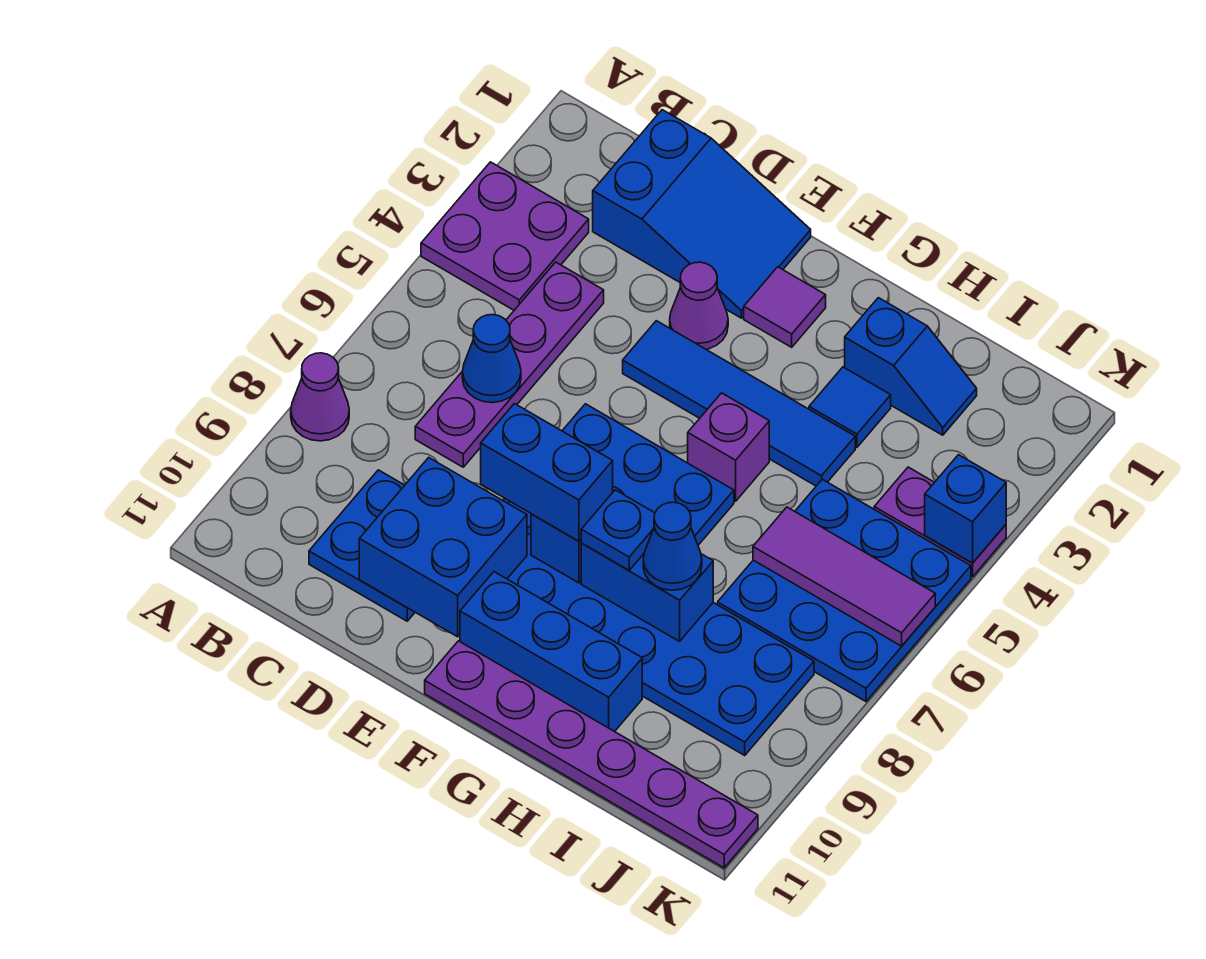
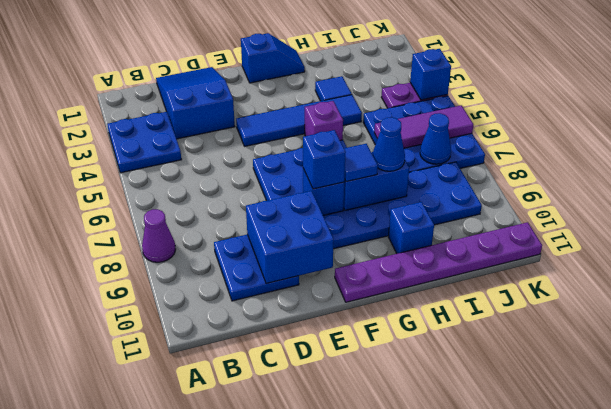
purple plate A3:B4 level 1 -> blue plate A3:B4 level 1
blue slope C1:E2 level 1 top C -> blue slope C1:D3 level 1 top 3
purple plate C4:C7 level 1 -> none
blue cone C6 level 2 -> blue cone J7 level 2
purple cone E3 level 1 -> none
blue brick E8:F8 level 3 -> blue brick F8 level 3
purple tile F2 level 1 -> none
blue brick F10:H10 level 1 -> blue brick H10 level 1
blue plate G8 level 3 -> blue tile G8 level 3
blue slope H2:I2 level 1 top H -> blue slope F1:G1 level 1 top F

